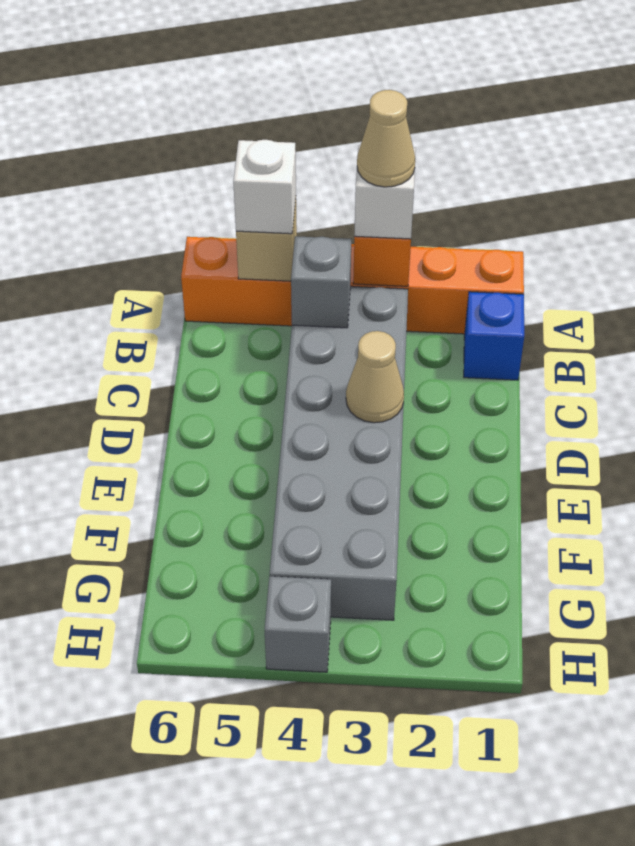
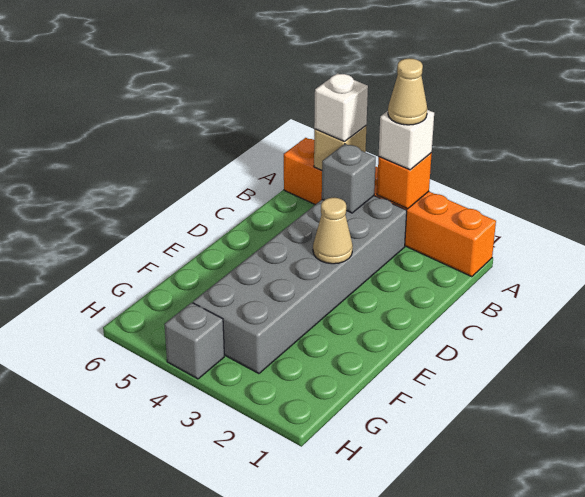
blue brick B1 level 1 -> none

